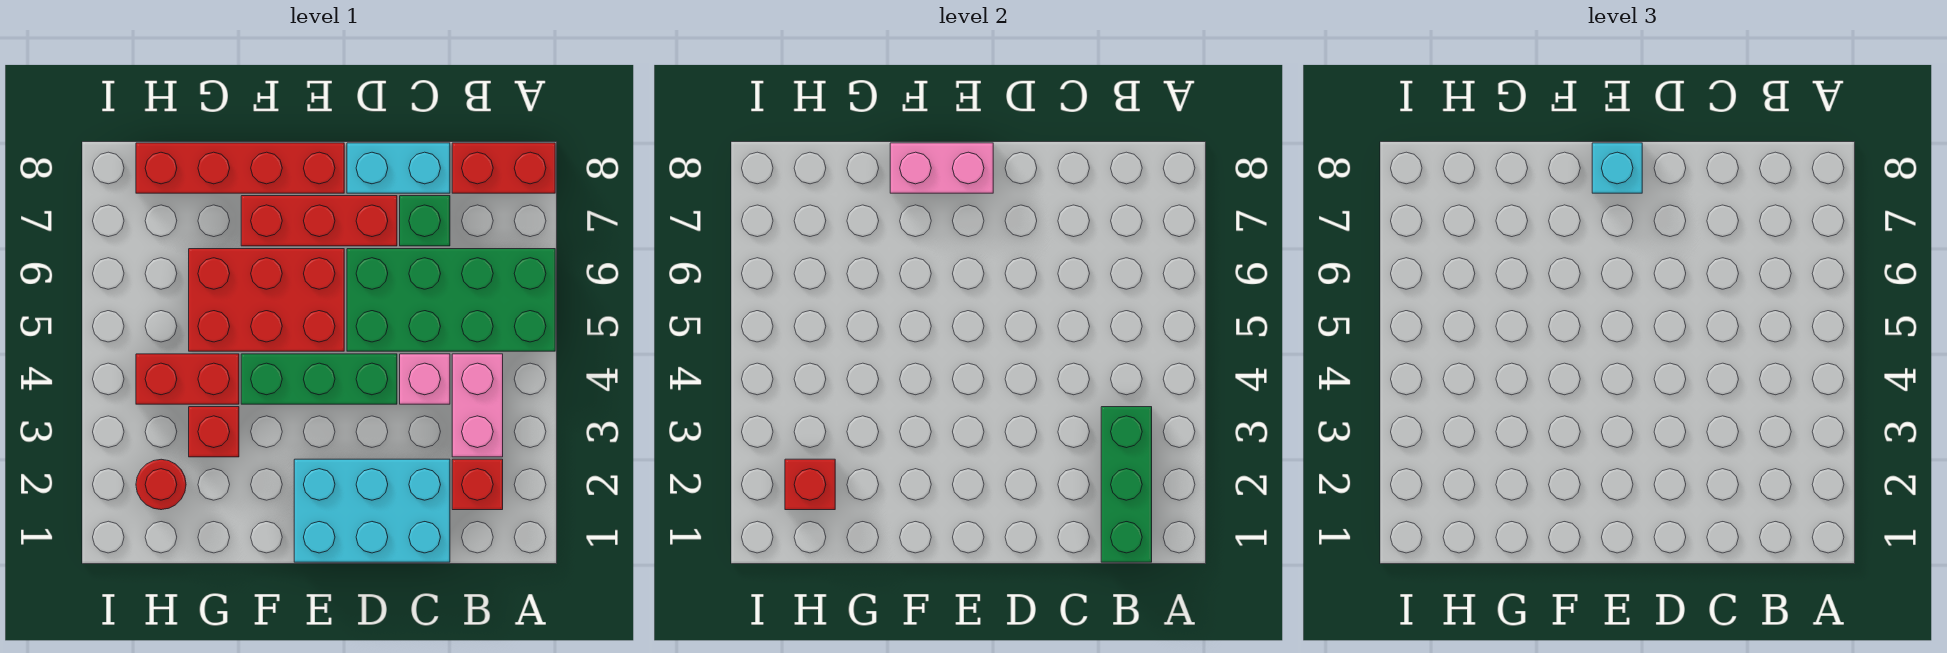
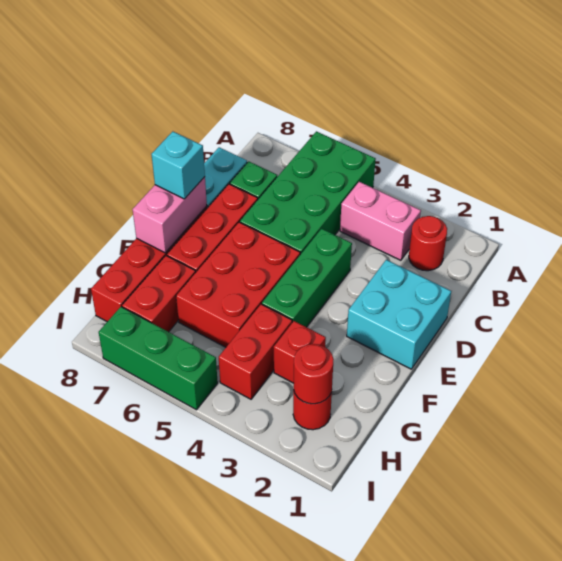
red brick A8:B8 level 1 -> red brick G7:H7 level 1
green brick B1:B3 level 2 -> green brick I5:I7 level 1
red brick B2 level 1 -> red round brick B2 level 1
cyan brick C1:E2 level 1 -> cyan brick D1:E2 level 1
pink brick C4 level 1 -> none
red brick H2 level 2 -> red round brick H2 level 2

